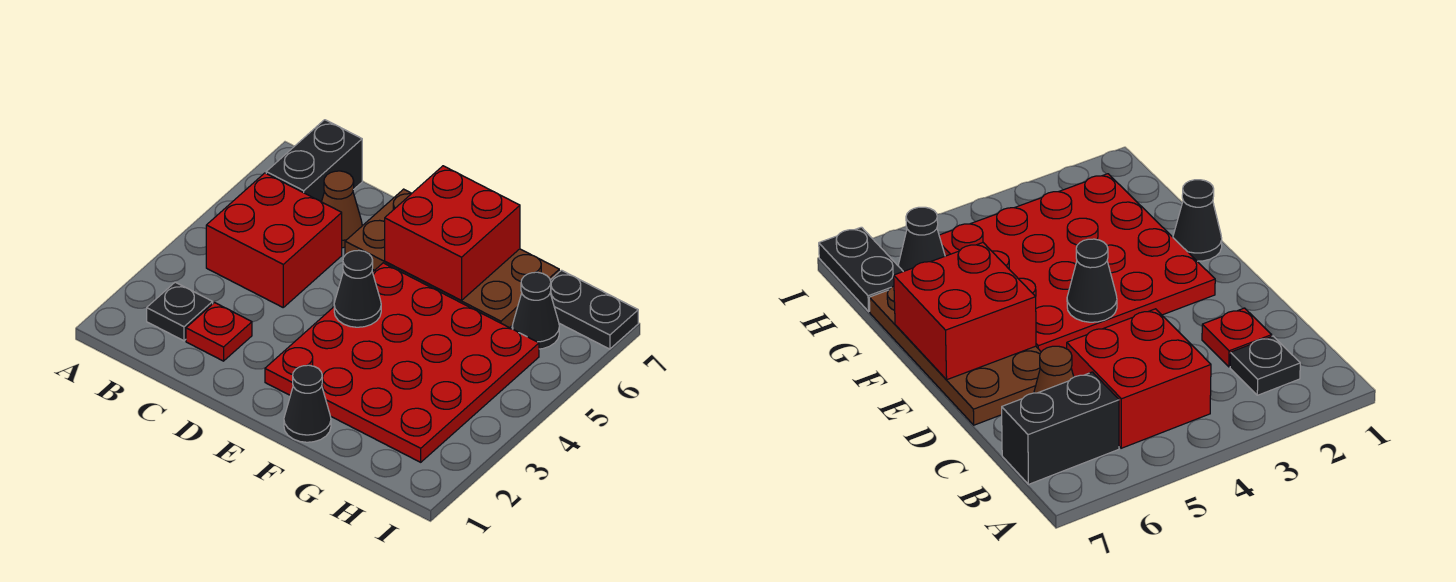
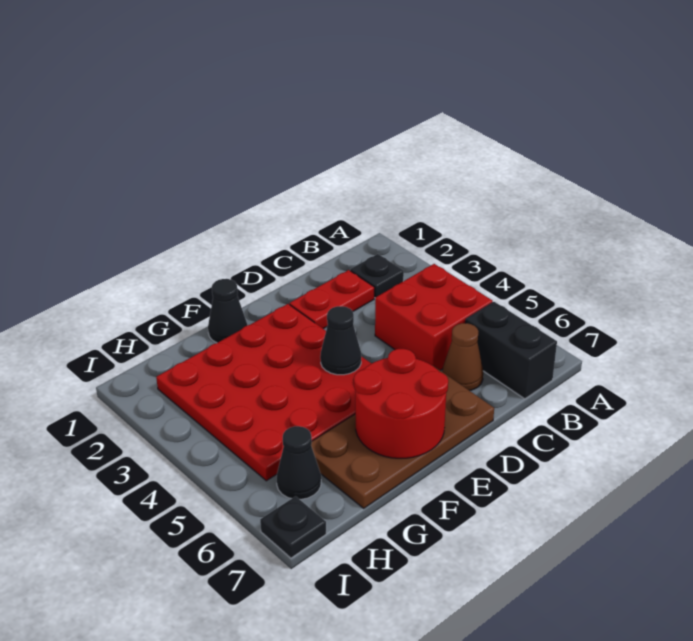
red plate C2 level 1 -> red plate C2:D2 level 1
red brick E6:F7 level 2 -> red round brick E6:F7 level 2
black plate H7:I7 level 1 -> black plate I7 level 1

